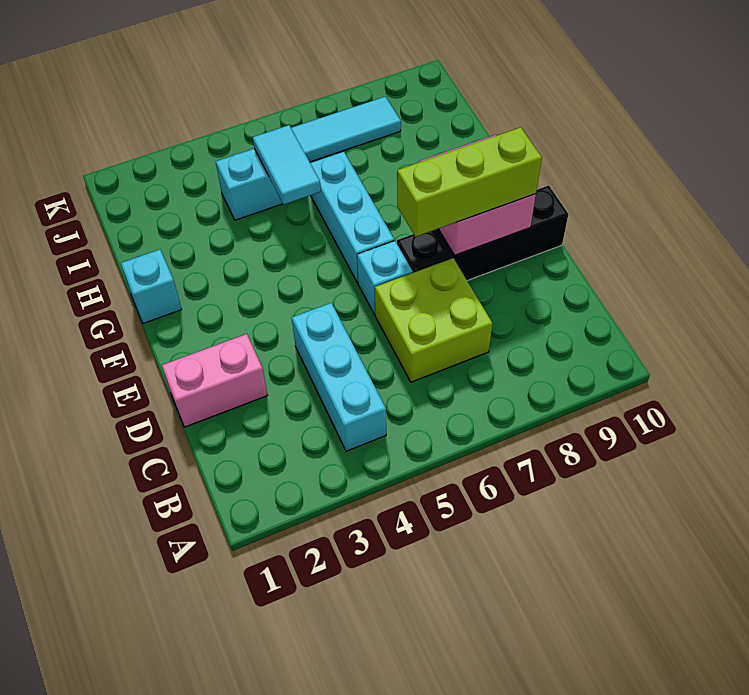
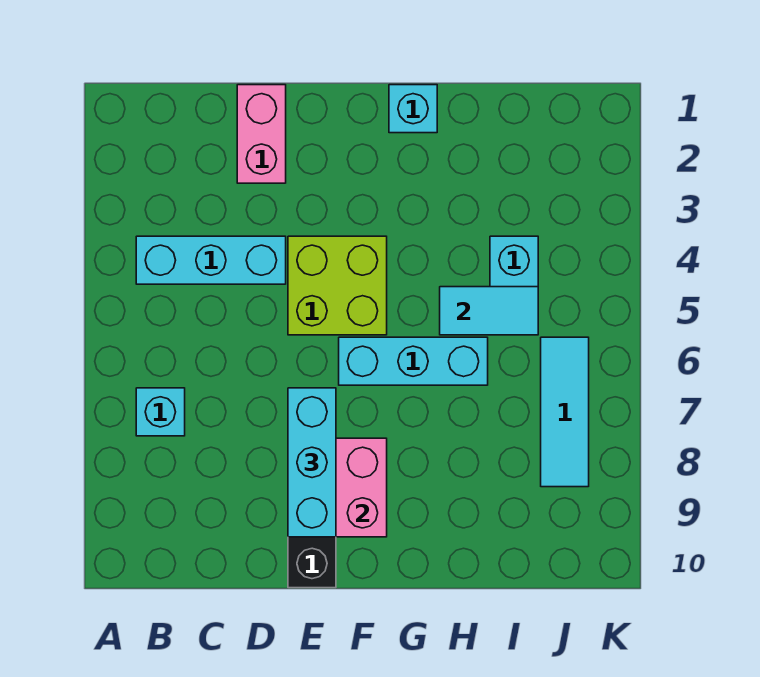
lime brick C6:D7 level 1 -> lime brick E4:F5 level 1
cyan brick E6 level 1 -> cyan brick B7 level 1
lime brick E7:E9 level 3 -> cyan brick E7:E9 level 3

